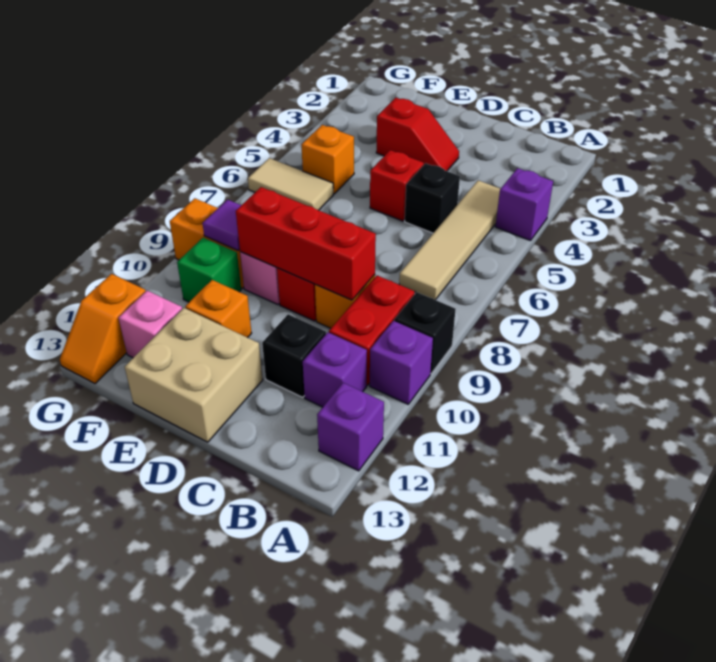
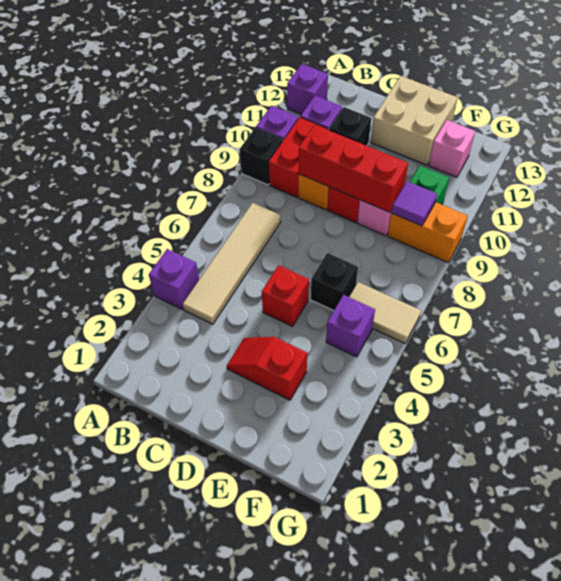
black brick C5 level 1 -> black brick E6 level 1
orange brick E11 level 1 -> none
orange brick F5 level 1 -> purple brick F5 level 1
orange slope G12:G13 level 1 top 12 -> none

